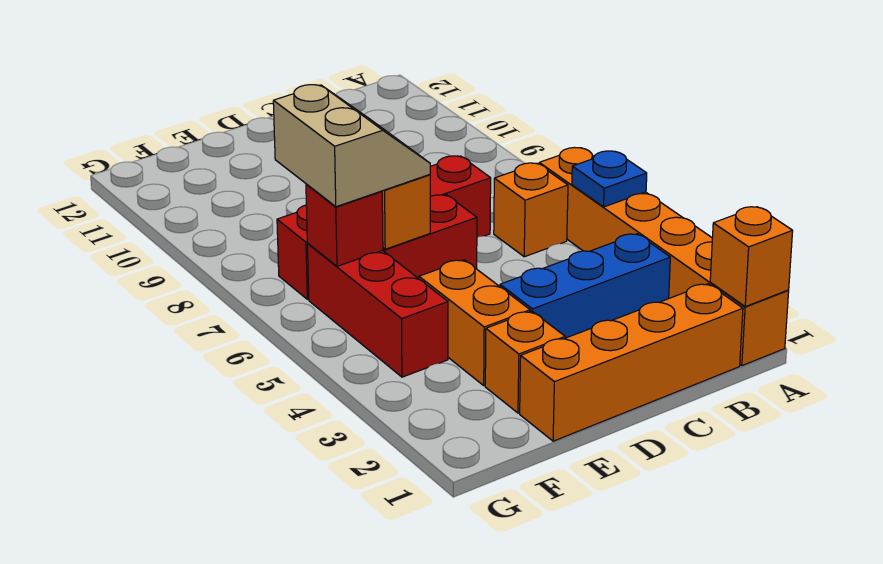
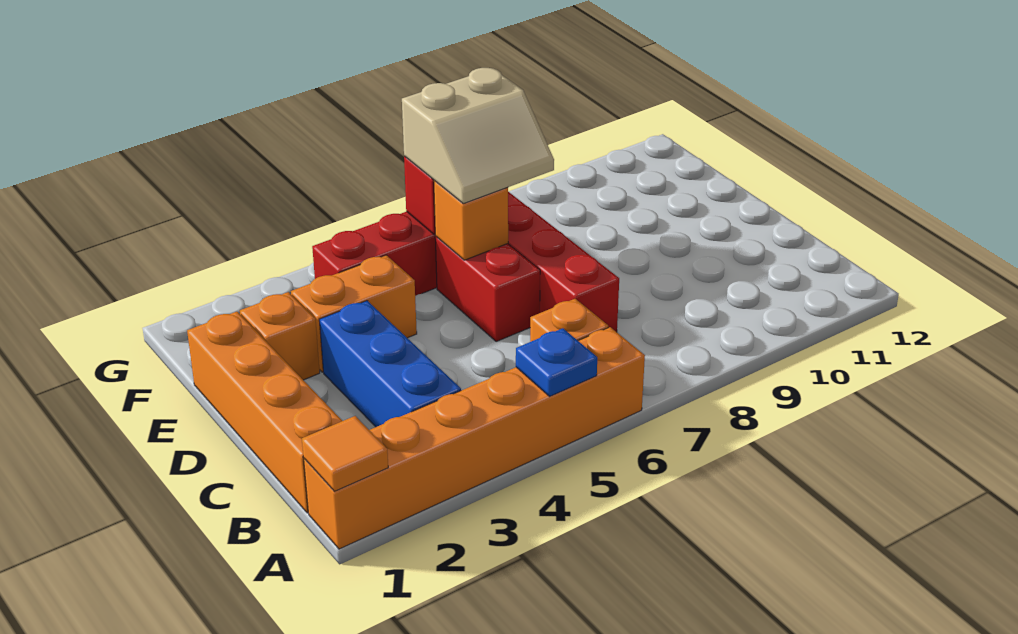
orange brick A1 level 2 -> orange tile A1 level 2

